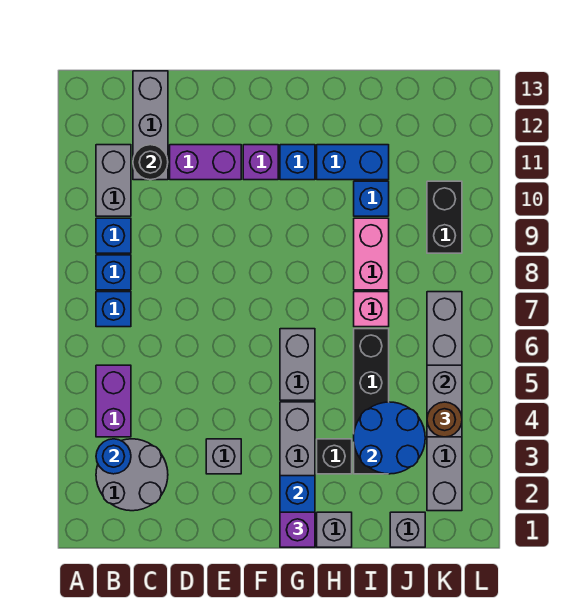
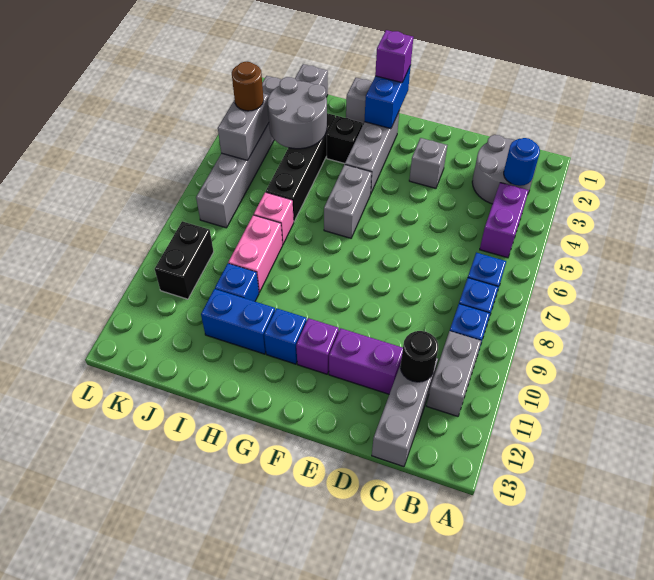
blue round brick I3:J4 level 2 -> grey round brick I3:J4 level 2

